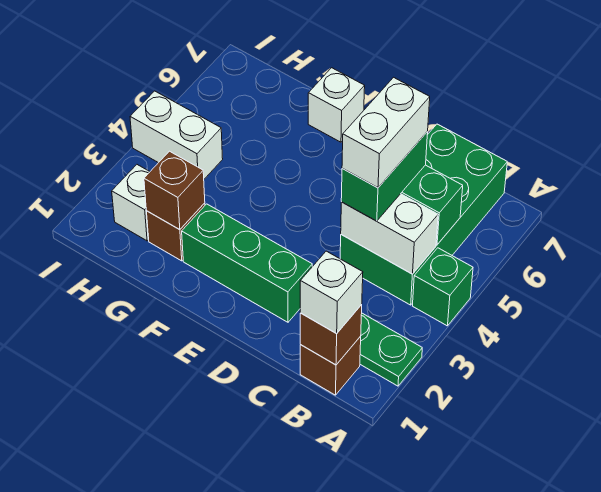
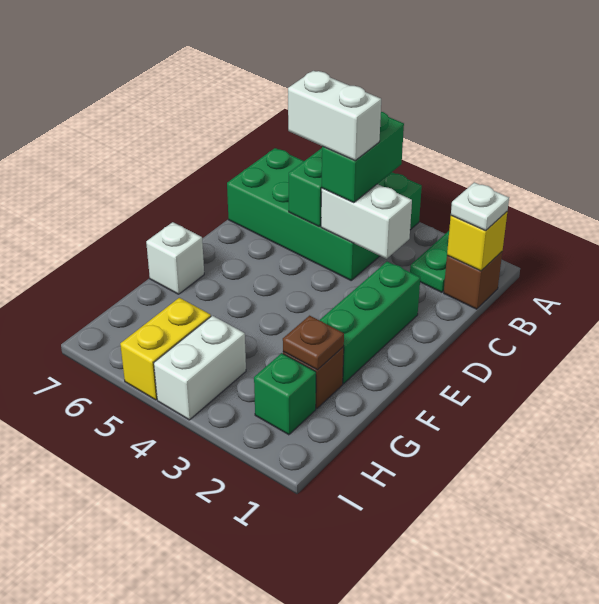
brown brick B1 level 2 -> yellow brick B1 level 2
white brick B1 level 3 -> white plate B1 level 3
white brick B4:C4 level 2 -> white brick C3:C4 level 2
green brick C4:C5 level 3 -> green brick B4:C4 level 3
brown brick G2 level 2 -> brown plate G2 level 2
white brick H2 level 1 -> green brick H2 level 1
none -> yellow brick H5:I5 level 1

